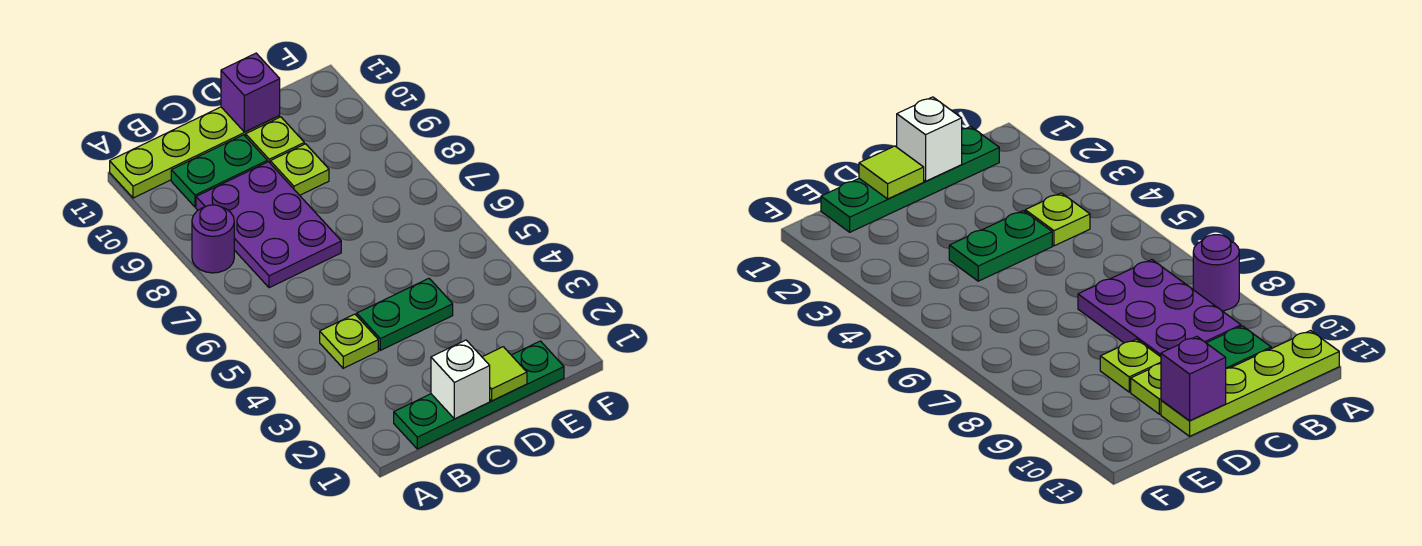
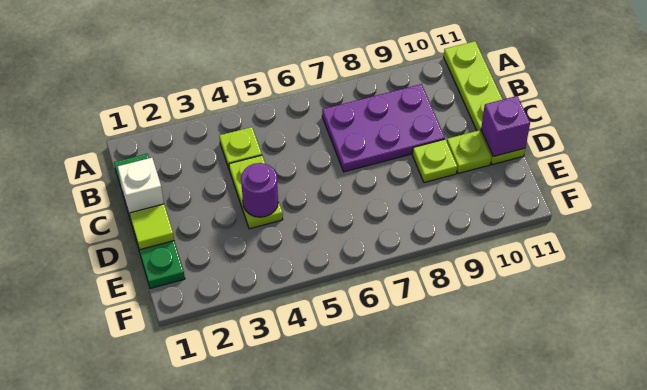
purple round brick A8 level 1 -> purple round brick D4 level 2
green plate B10:C10 level 1 -> none
green plate C4:D4 level 1 -> lime plate C4:D4 level 1

